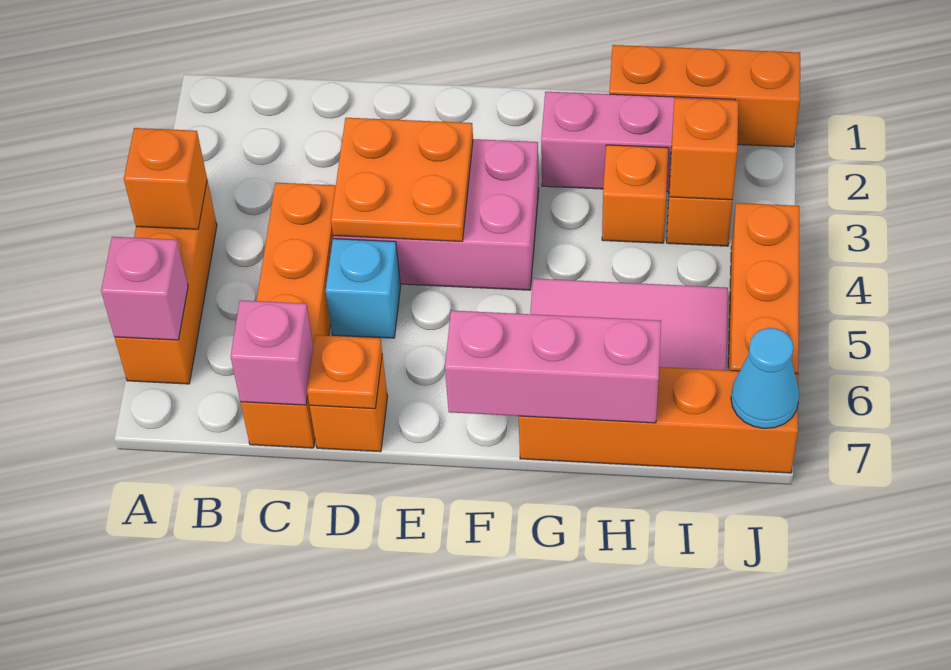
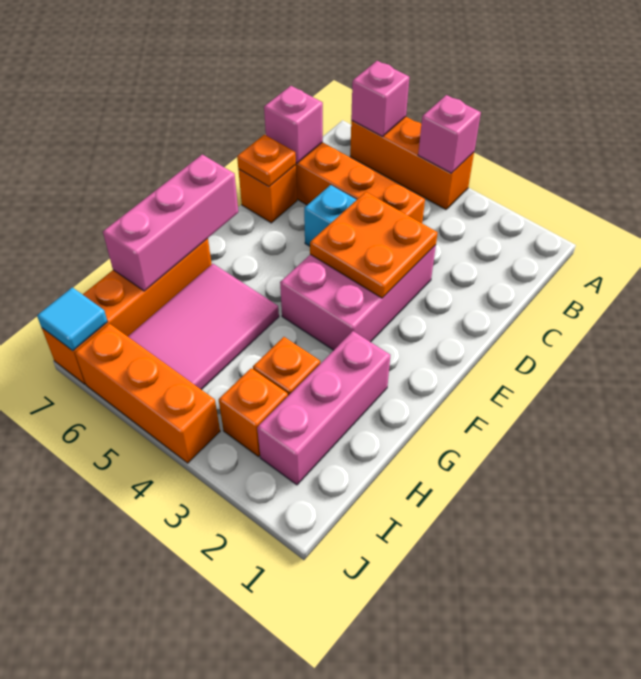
orange brick A4 level 2 -> pink brick A4 level 2
orange brick H1:J1 level 1 -> none
orange brick I3 level 2 -> none
cyan cone J7 level 2 -> cyan tile J7 level 2

